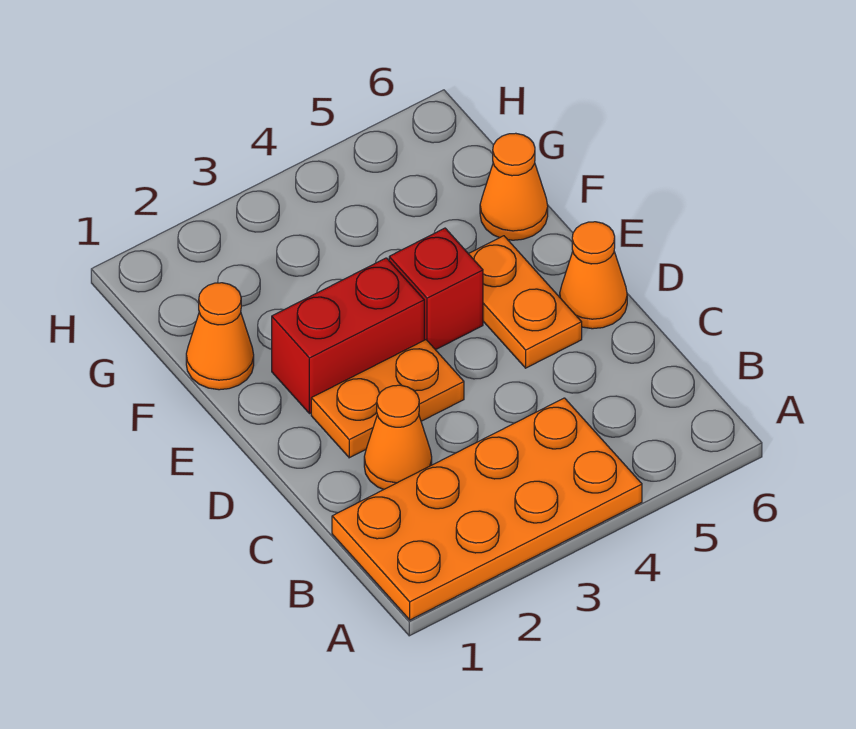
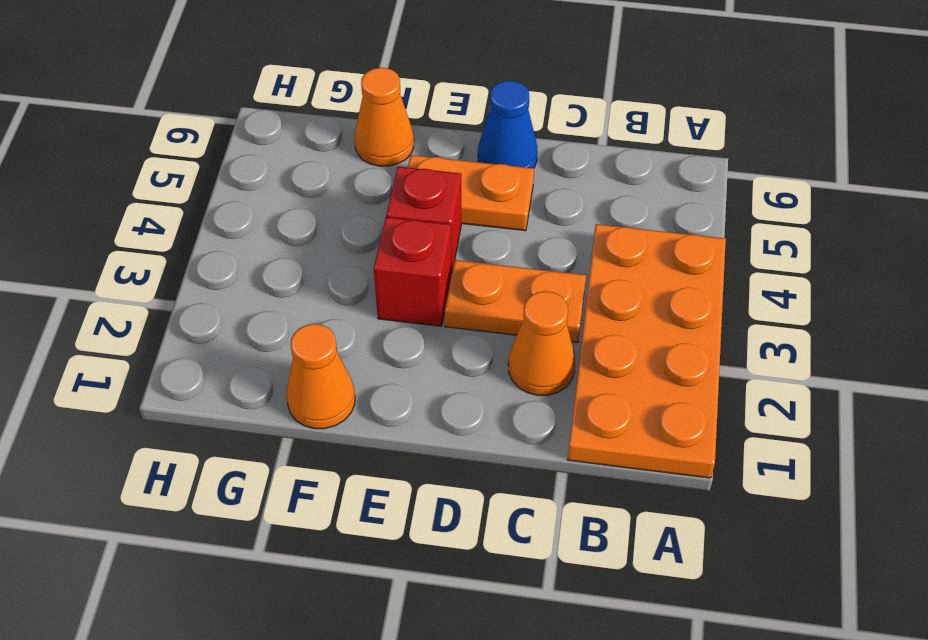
orange plate D2:D3 level 1 -> orange plate C3:D3 level 1
orange cone D6 level 1 -> blue cone D6 level 1
red brick E2:E3 level 1 -> red brick E3 level 1

